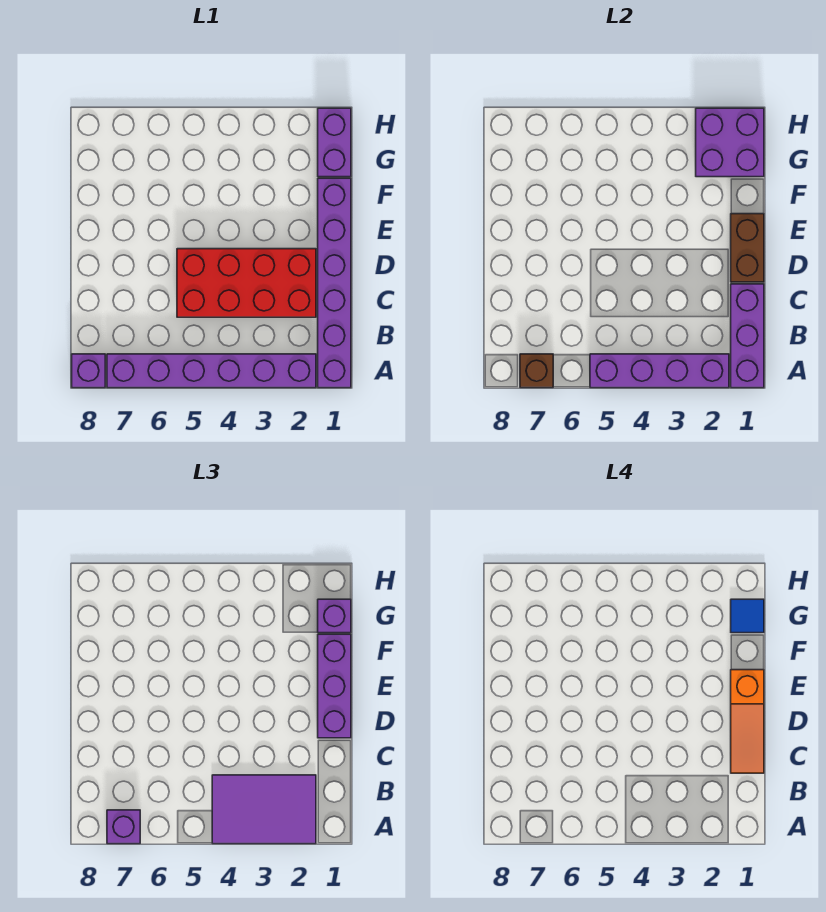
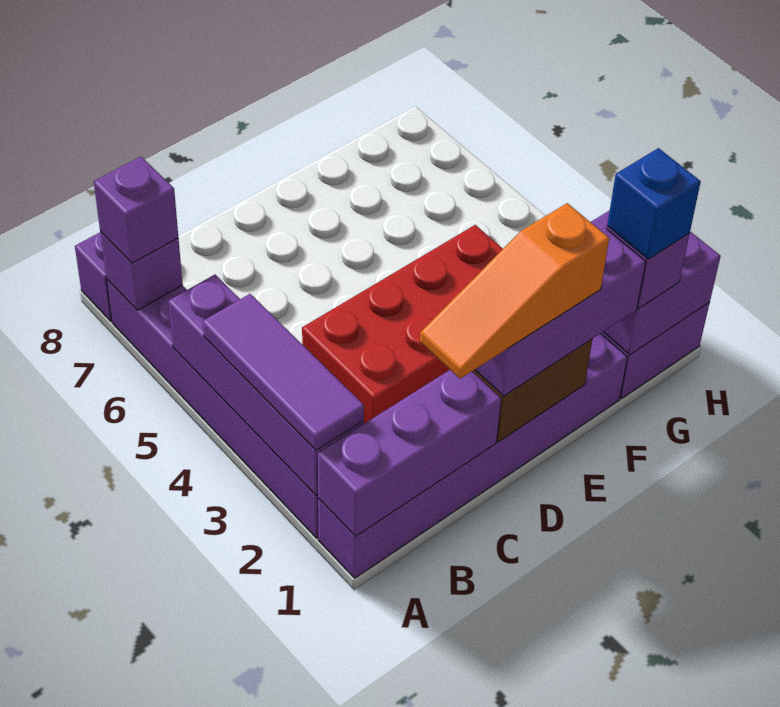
purple tile A2:B4 level 3 -> purple tile A2:A4 level 3
brown brick A7 level 2 -> purple brick A7 level 2
red brick C2:D5 level 1 -> red brick C3:F4 level 1
blue tile G1 level 4 -> blue brick G1 level 4

